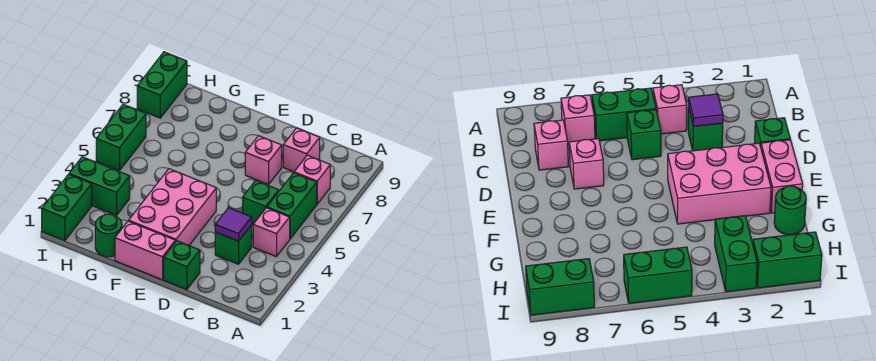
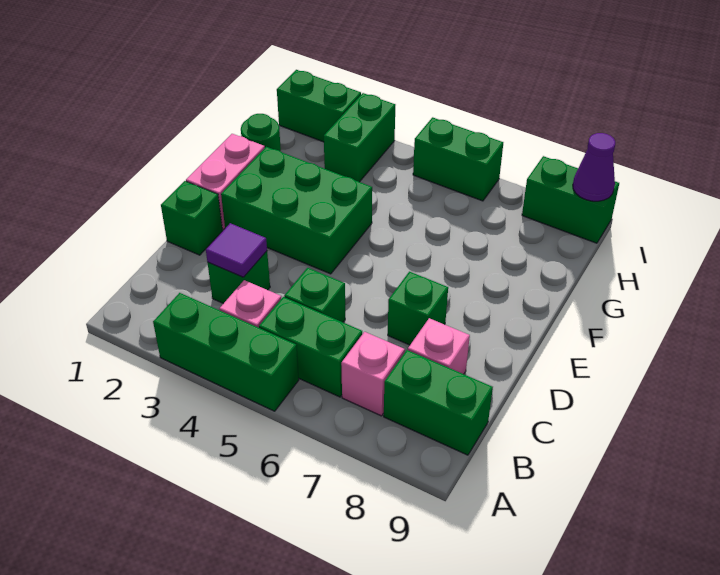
none -> green brick A3:A5 level 1
none -> green brick B8:B9 level 1
pink brick D7 level 1 -> green brick D7 level 1
pink brick E2:F4 level 1 -> green brick E2:F4 level 1
none -> purple cone I9 level 2

